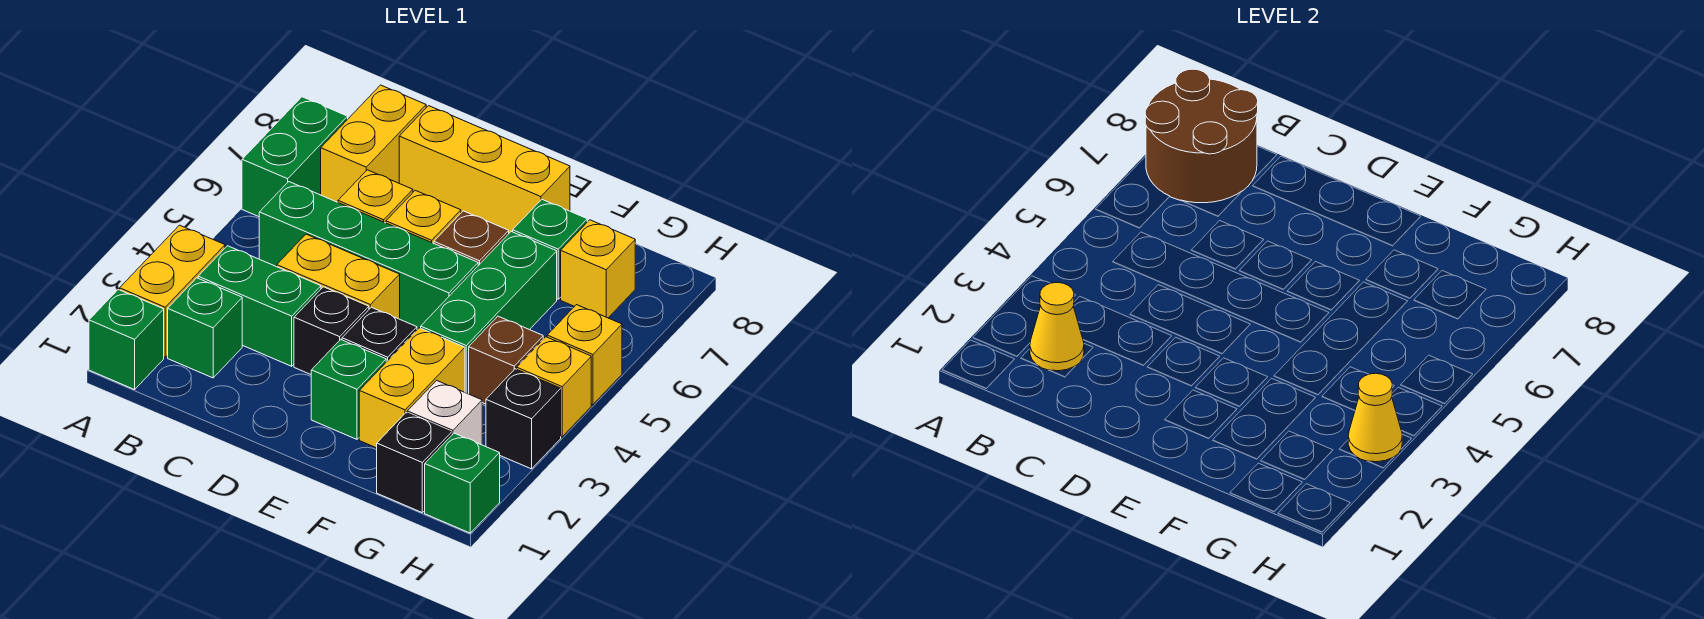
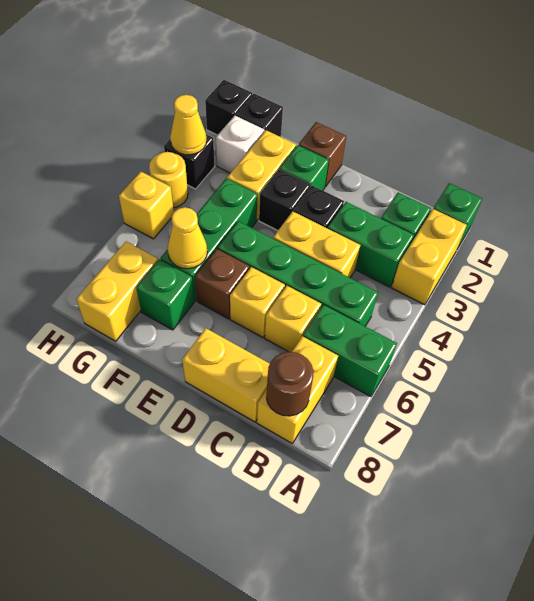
green brick A6:A7 level 1 -> green brick A6:B6 level 1
brown round brick A7:B8 level 2 -> brown round brick B8 level 2
yellow cone B2 level 2 -> yellow cone F6 level 2
yellow brick C8:E8 level 1 -> yellow brick C8:D8 level 1
brown brick G4 level 1 -> brown brick E1 level 1
yellow brick G7 level 1 -> yellow brick G7:G8 level 1
green brick H1 level 1 -> black brick H1 level 1
yellow brick H4 level 1 -> yellow round brick H4 level 1

